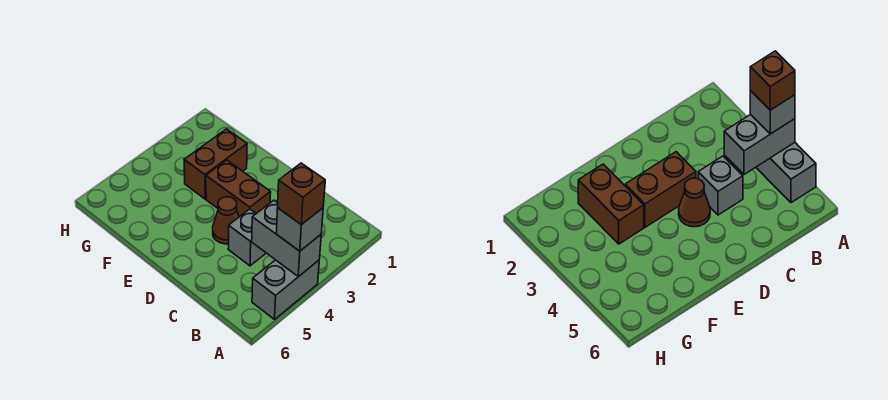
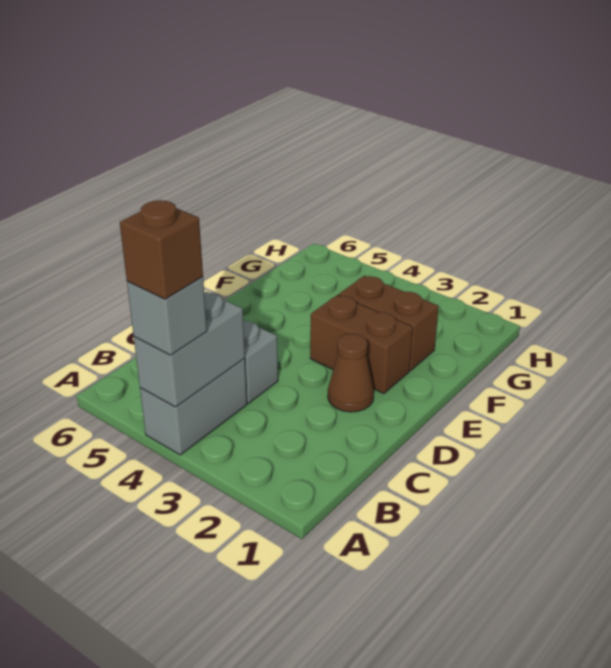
grey brick A4:A5 level 1 -> grey brick A4:B4 level 1
brown brick D3:E3 level 1 -> brown brick E2:E3 level 1
brown cone D4 level 1 -> brown cone D2 level 1

